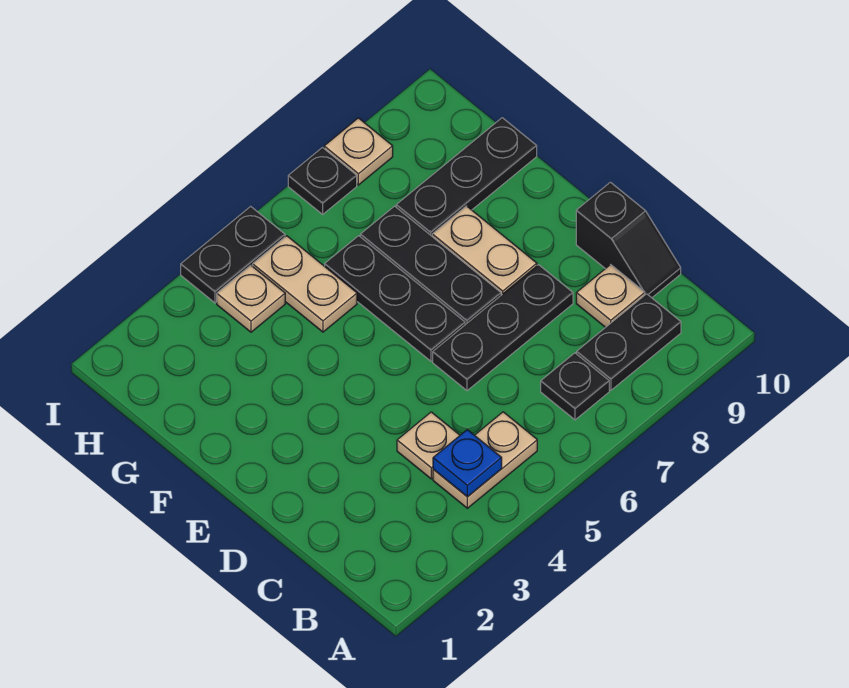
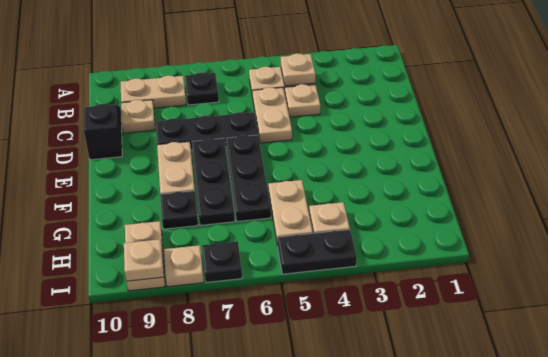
blue plate B4 level 2 -> tan plate B4 level 2
black plate B8:B9 level 1 -> tan plate B8:B9 level 1
none -> tan plate C5:D5 level 1
black plate G8:G10 level 1 -> black plate G8 level 1
none -> tan plate H9:I9 level 1
none -> tan plate I9 level 2

